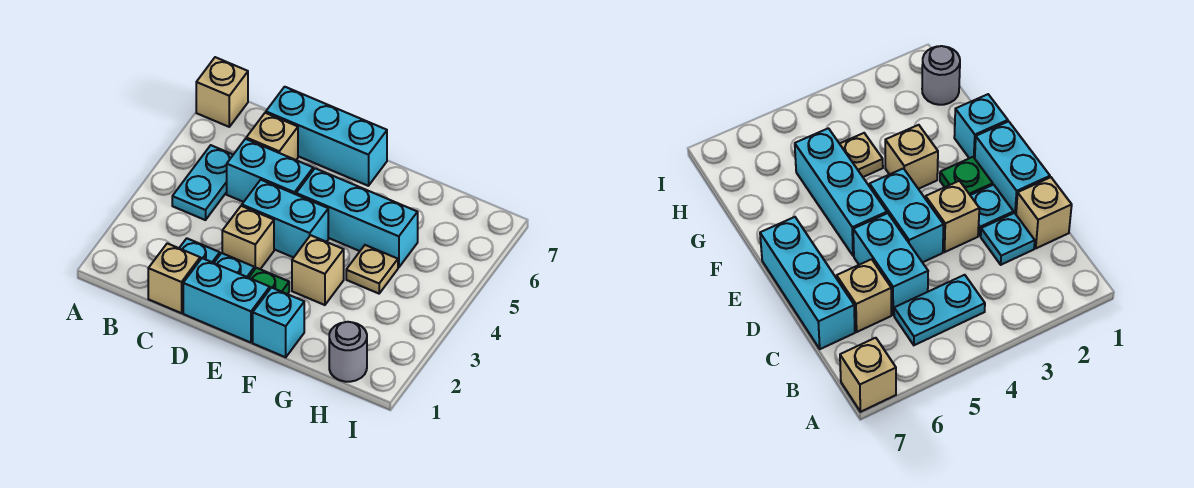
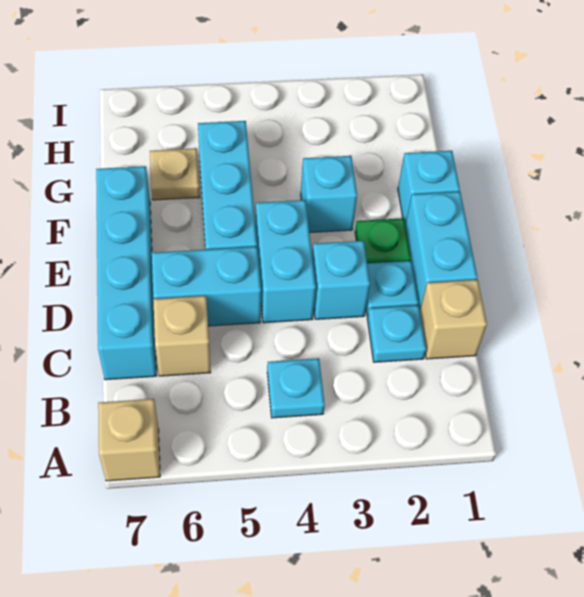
cyan plate B4:B5 level 1 -> cyan plate B4 level 1
cyan brick C5:D5 level 1 -> cyan brick D5:D6 level 1
cyan brick C7:E7 level 1 -> cyan brick C7:F7 level 1
tan brick D3 level 1 -> cyan brick D3 level 1
tan brick F3 level 1 -> cyan brick F3 level 1
tan plate G4 level 1 -> tan plate G6 level 1
grey round brick H1 level 1 -> none

